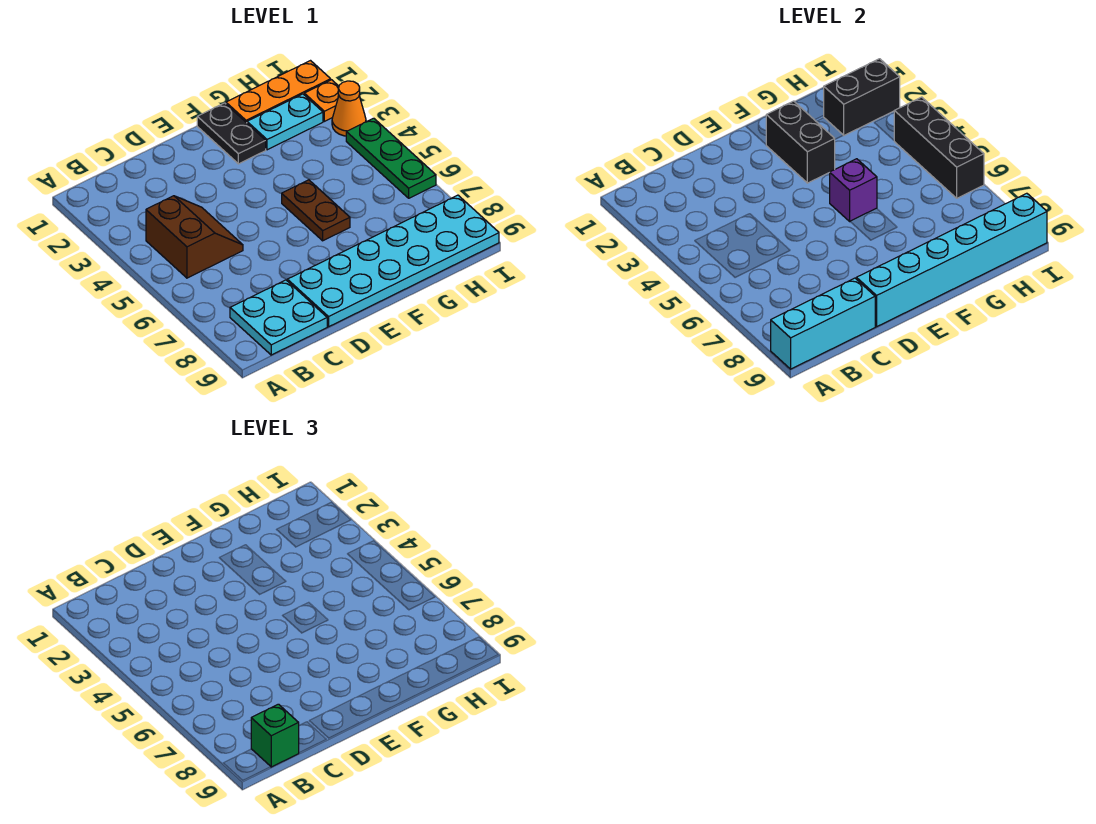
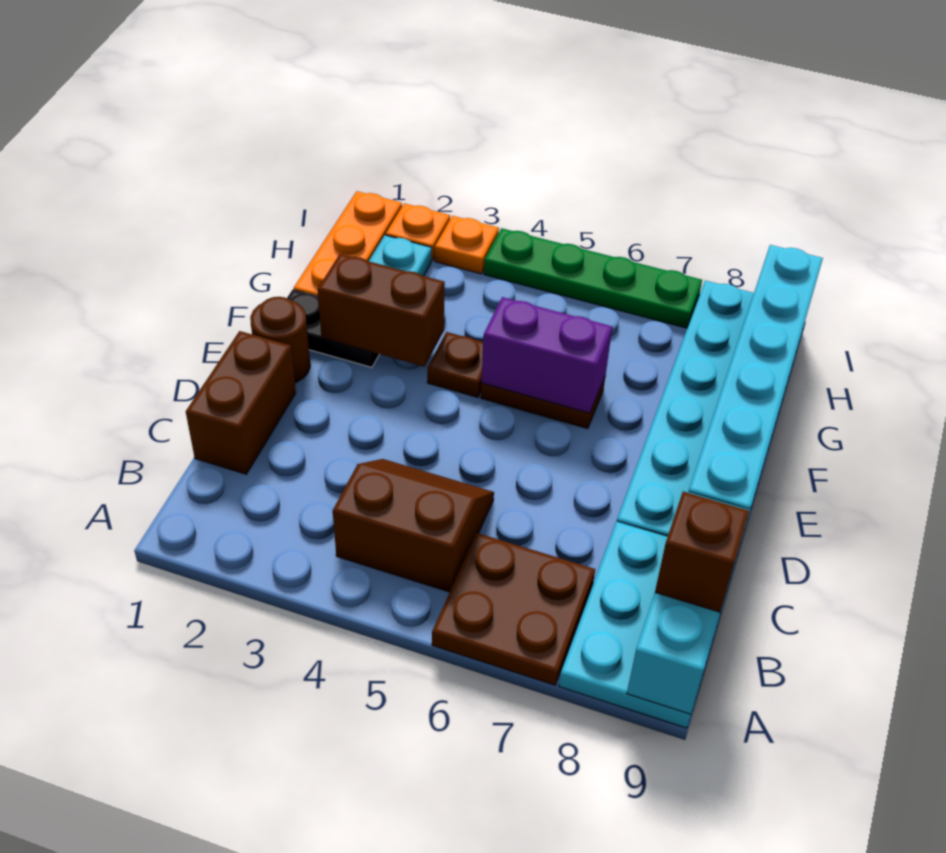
none -> brown plate A6:B7 level 1
cyan plate B8:C9 level 1 -> cyan plate A8:C9 level 1
green brick B9 level 3 -> brown brick B9 level 3
none -> brown brick C1:D1 level 1
none -> brown round brick E1 level 1
black brick F2:F3 level 2 -> brown brick F2:F3 level 2
none -> brown plate F4 level 1
purple brick F5 level 2 -> purple brick F5:F6 level 2
black brick H2:I2 level 2 -> none
orange cone I3 level 1 -> orange plate I3 level 1
green plate I4:I6 level 1 -> green plate I4:I7 level 1
black brick I4:I6 level 2 -> none

